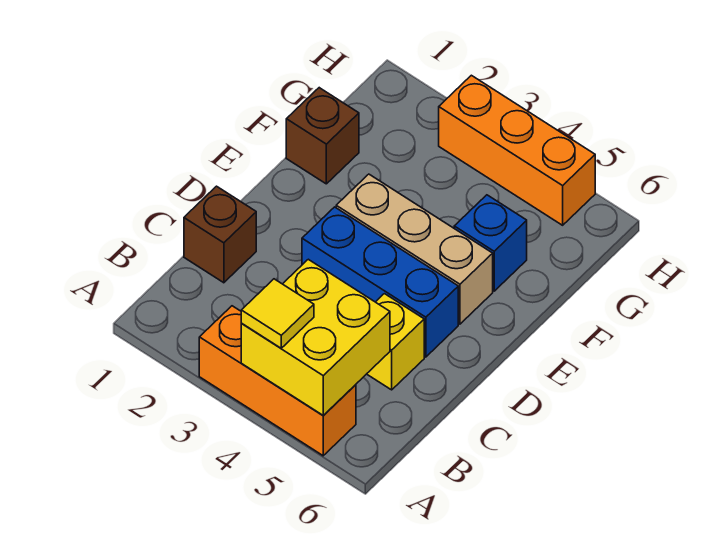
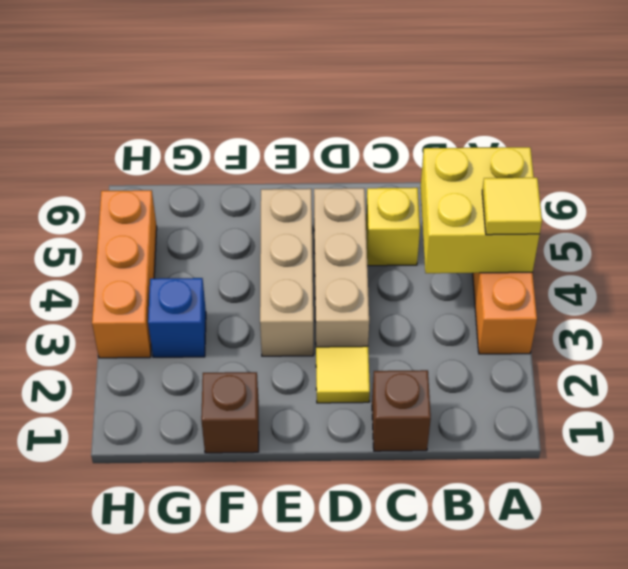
none -> yellow tile D2 level 1
blue brick D3:D5 level 1 -> tan brick D3:D5 level 1
blue brick F5 level 1 -> blue brick G3 level 1

